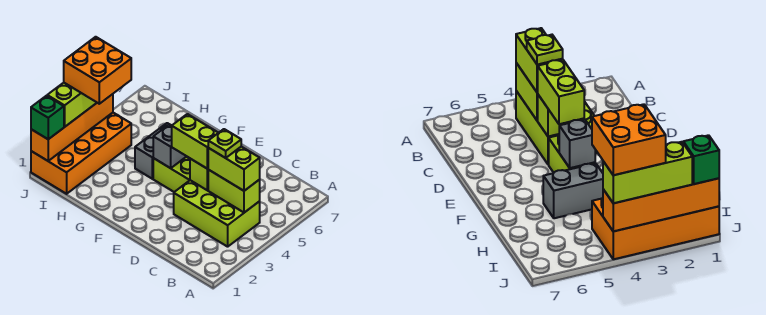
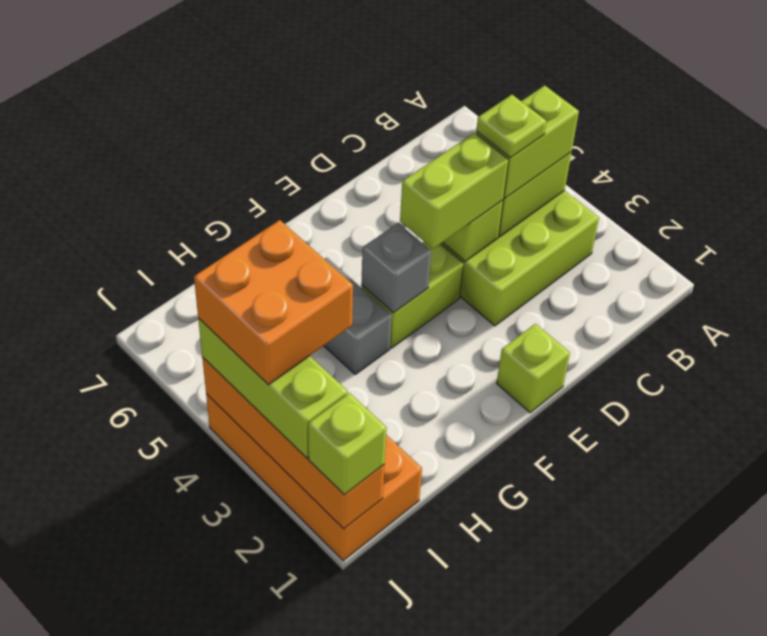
none -> lime brick E1 level 1
green brick J1 level 3 -> lime brick J1 level 3

